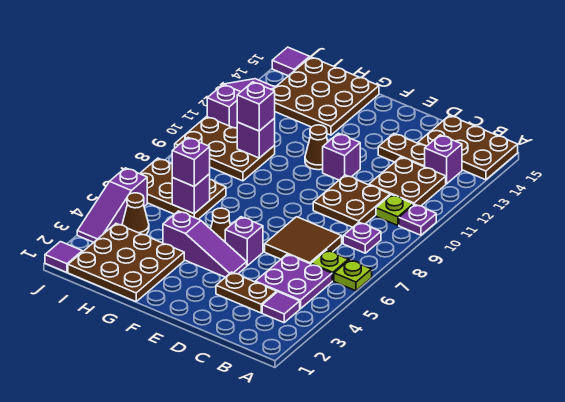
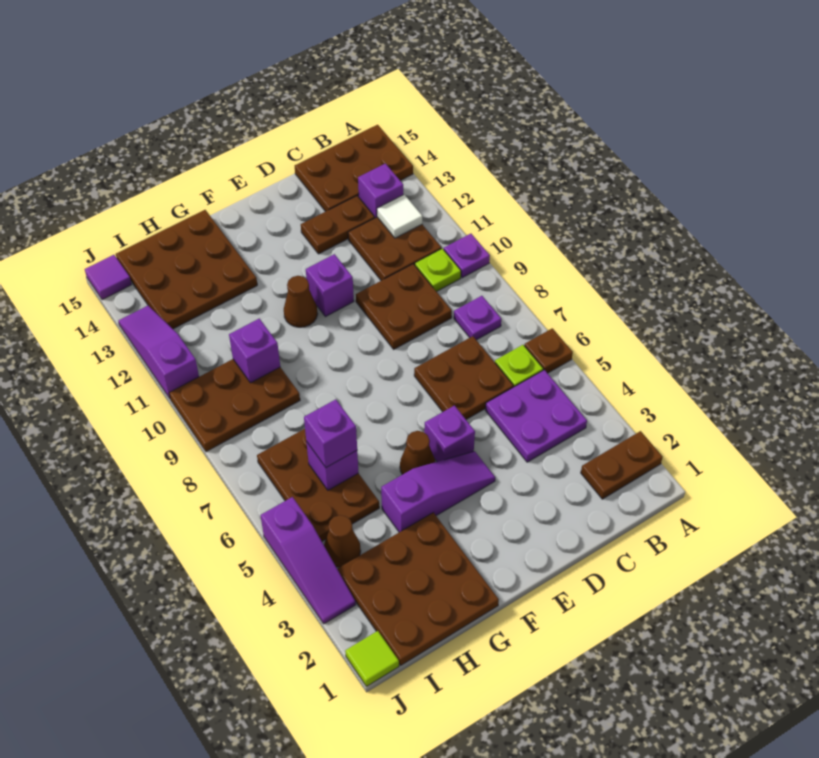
lime plate A6 level 1 -> brown plate A6 level 1
purple tile B3 level 1 -> none
none -> white tile B12 level 2
brown plate C3:D3 level 1 -> brown plate A2:B2 level 1
brown tile C6:D7 level 1 -> brown plate C6:D7 level 1
brown plate H6:J7 level 1 -> brown plate H5:I7 level 1
purple brick H10 level 3 -> none
purple tile J1 level 1 -> lime tile J1 level 1

